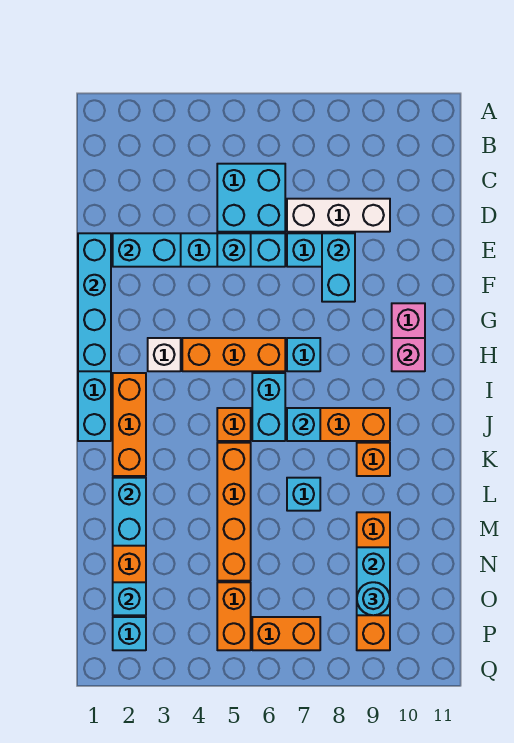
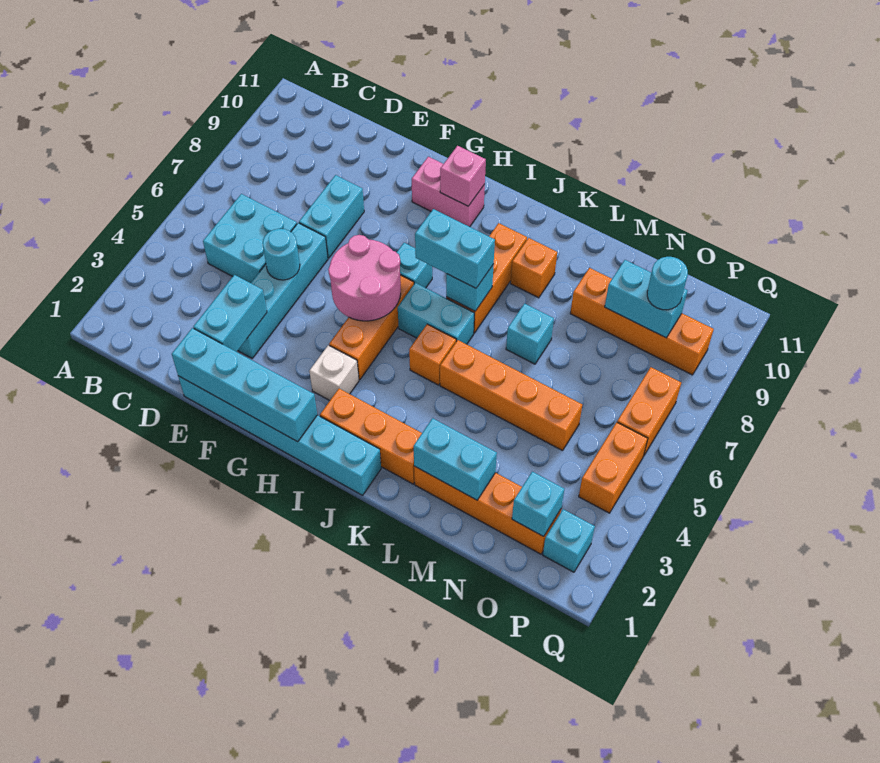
white brick D7:D9 level 1 -> none
cyan brick E5 level 2 -> cyan round brick E5 level 2
cyan brick E8:F8 level 2 -> cyan brick I7:J7 level 3
none -> pink round brick G5:H6 level 2
orange brick O5:P5 level 1 -> orange brick P4:P5 level 1

